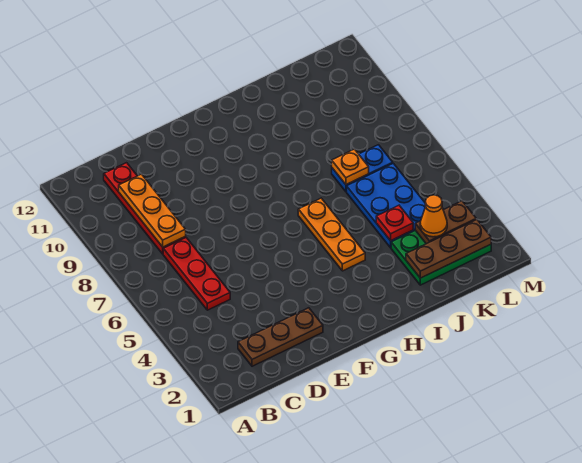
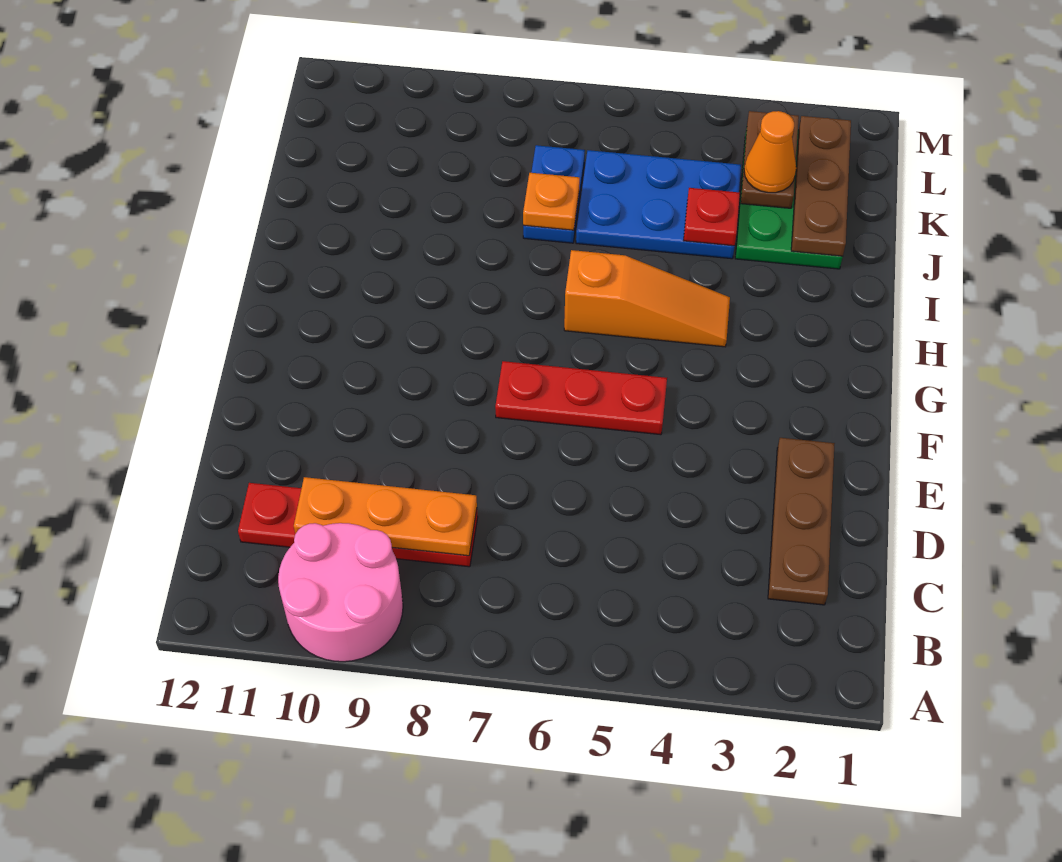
none -> pink round brick A9:B10 level 1
red plate C5:C7 level 1 -> red plate F5:F7 level 1
orange plate H4:H6 level 1 -> orange slope H4:H6 level 1 top 6

